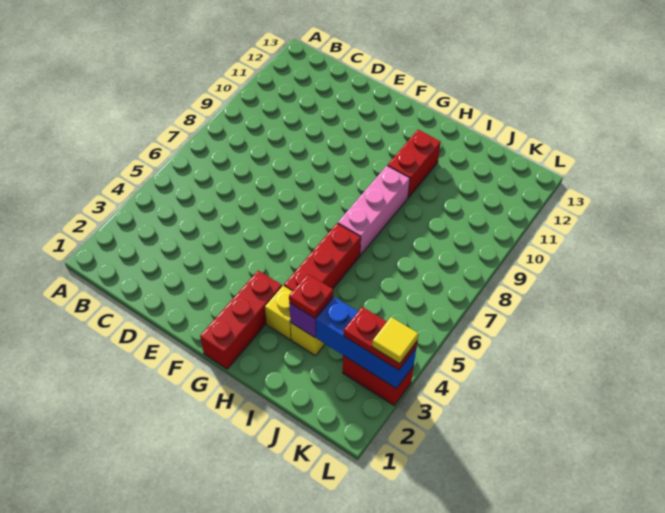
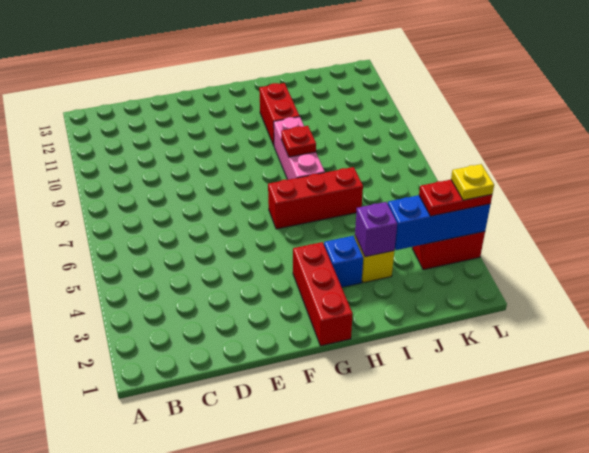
yellow brick H3 level 1 -> blue brick H3 level 1
red brick H4:H6 level 1 -> red brick G6:I6 level 1
red plate I3 level 3 -> red plate H8 level 2
yellow tile L3 level 4 -> yellow plate L3 level 4

